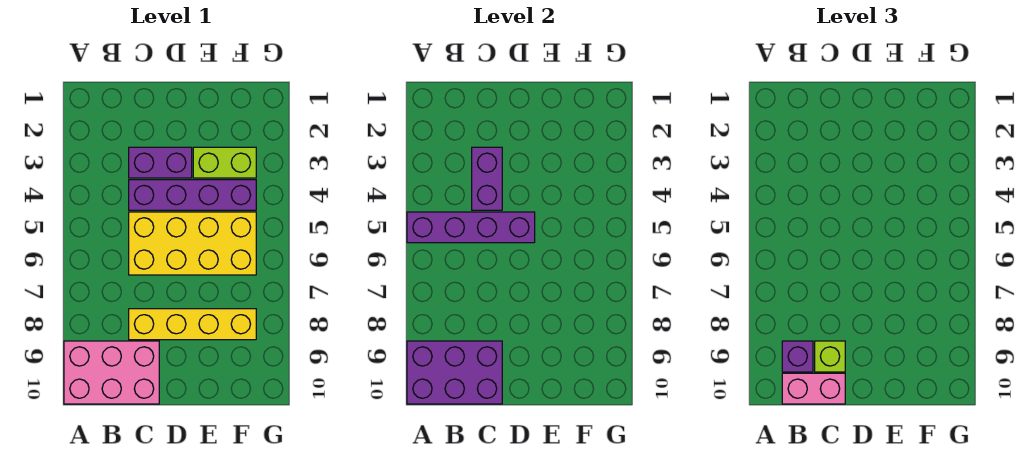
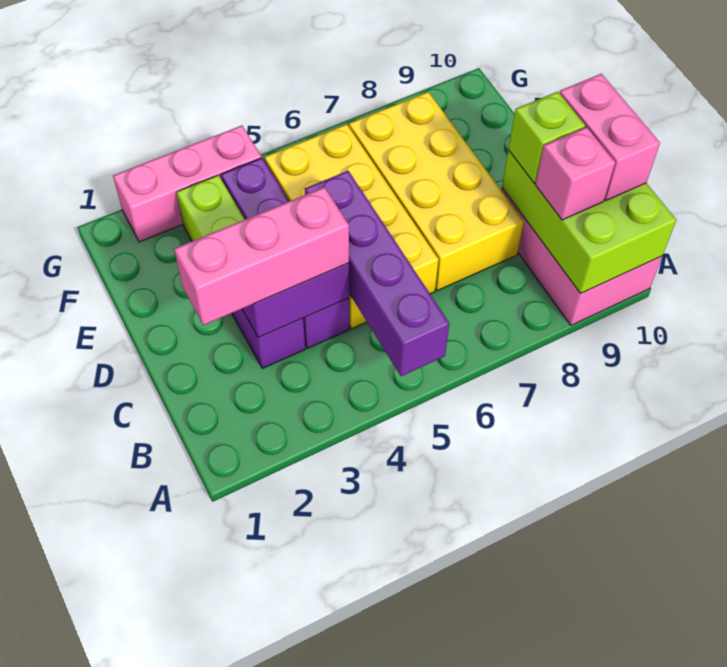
purple brick A9:C10 level 2 -> lime brick A9:C10 level 2
purple brick B9 level 3 -> pink brick B9 level 3
none -> pink brick C2:C4 level 3
yellow brick C8:F8 level 1 -> yellow brick C7:F8 level 1
none -> pink brick G2:G4 level 1

